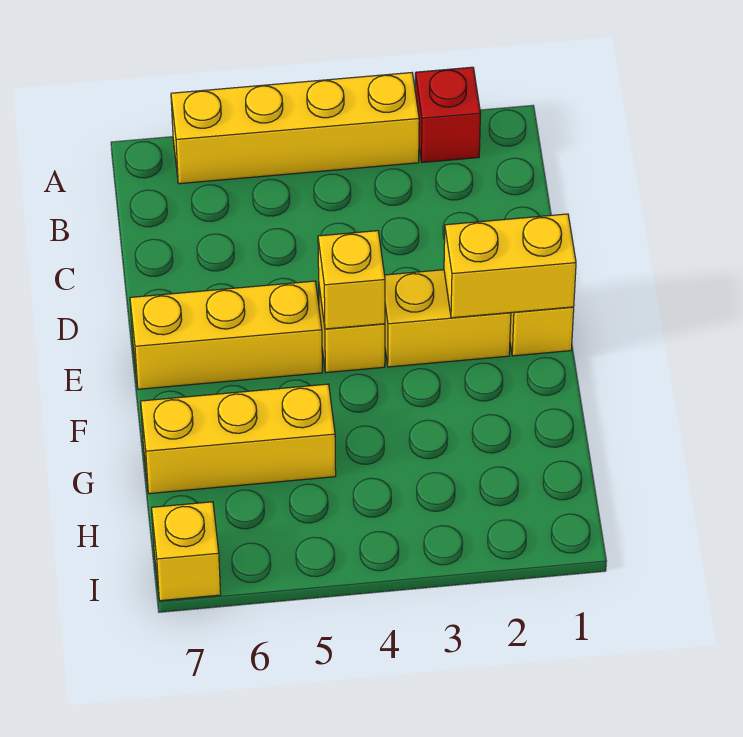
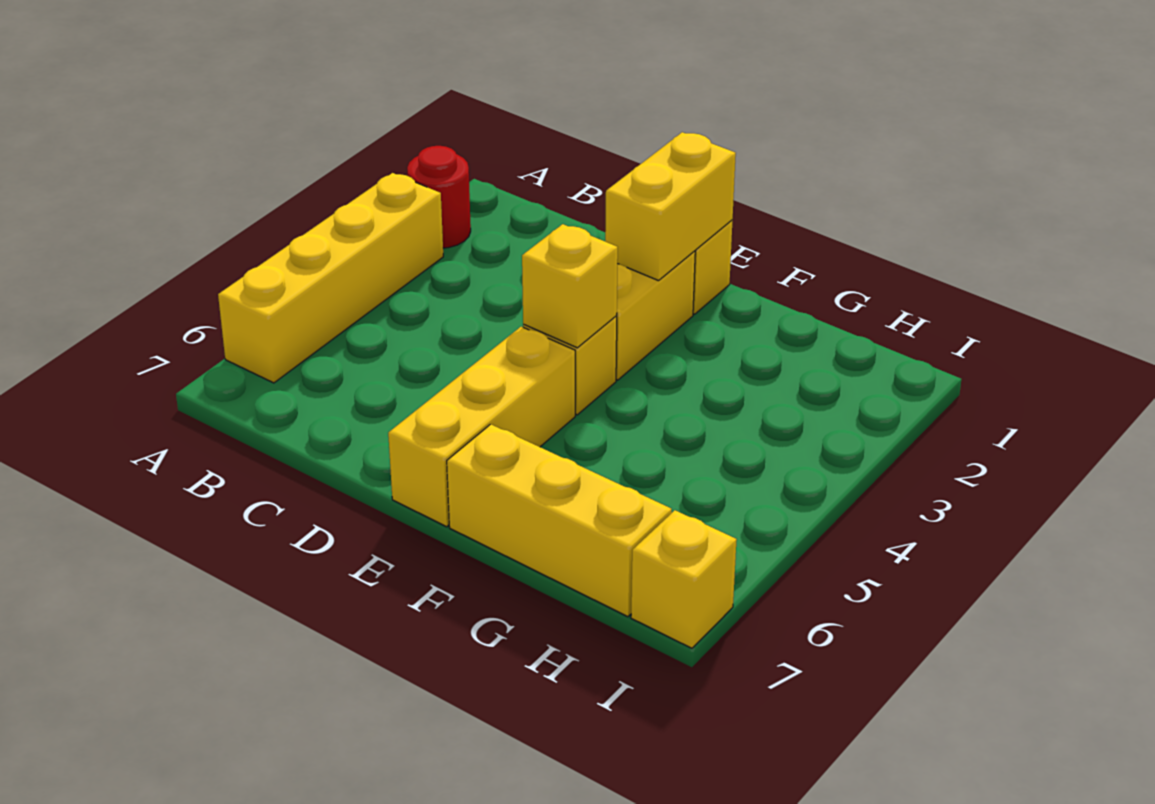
red brick A2 level 1 -> red round brick A2 level 1
yellow brick G5:G7 level 1 -> yellow brick F7:H7 level 1

